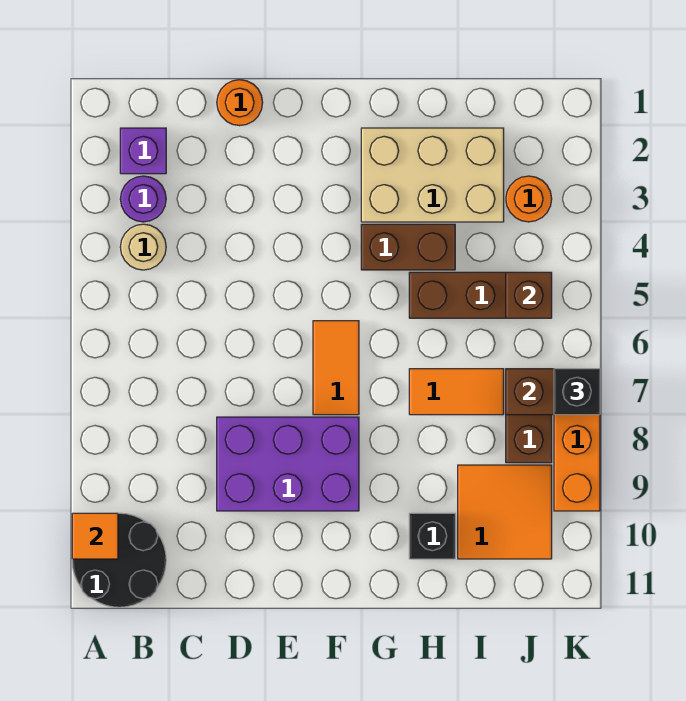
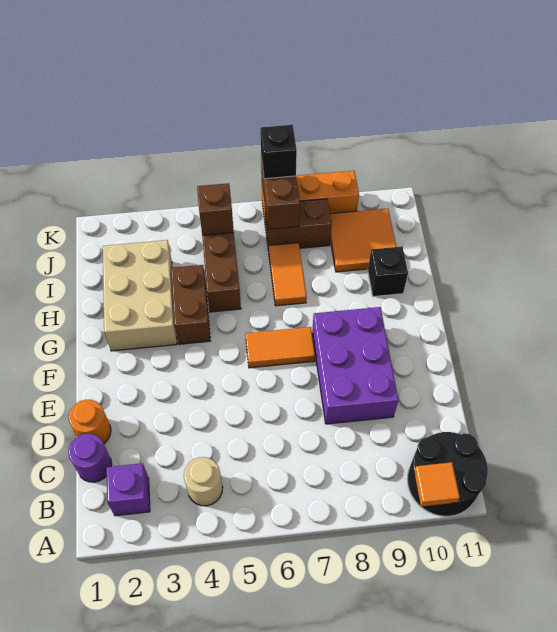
purple round brick B3 level 1 -> purple round brick C1 level 1
orange round brick J3 level 1 -> none

